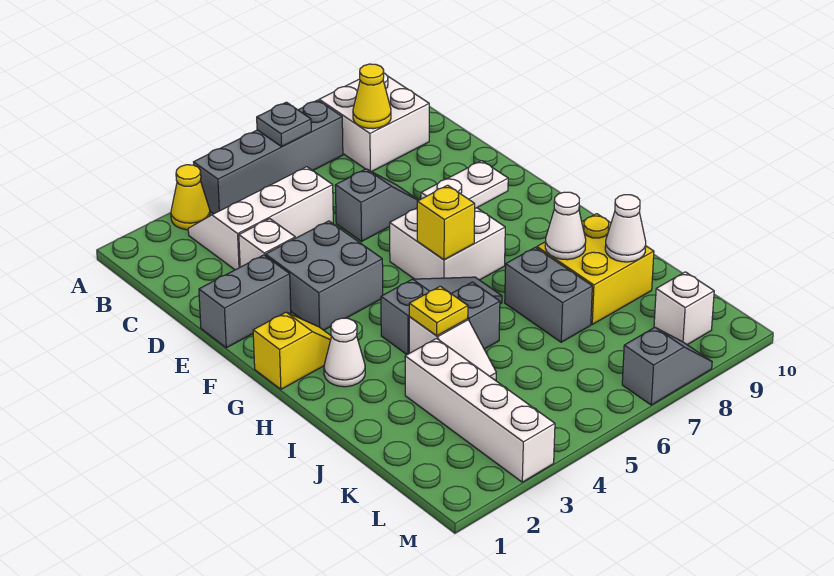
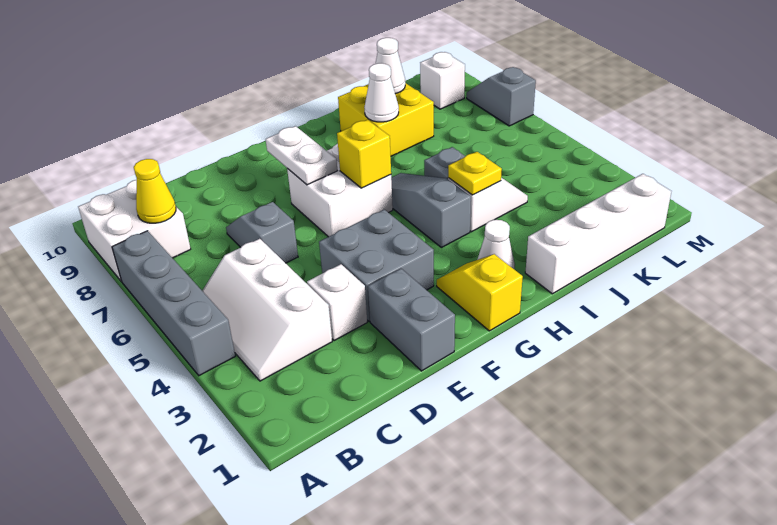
yellow cone A3 level 1 -> none
grey plate A6 level 2 -> none
grey brick I7:J7 level 1 -> none
white brick J3:M3 level 1 -> white brick I1:L1 level 1

